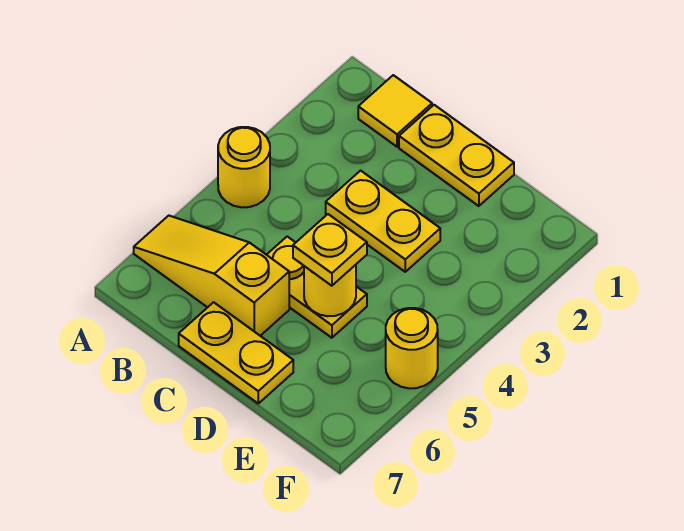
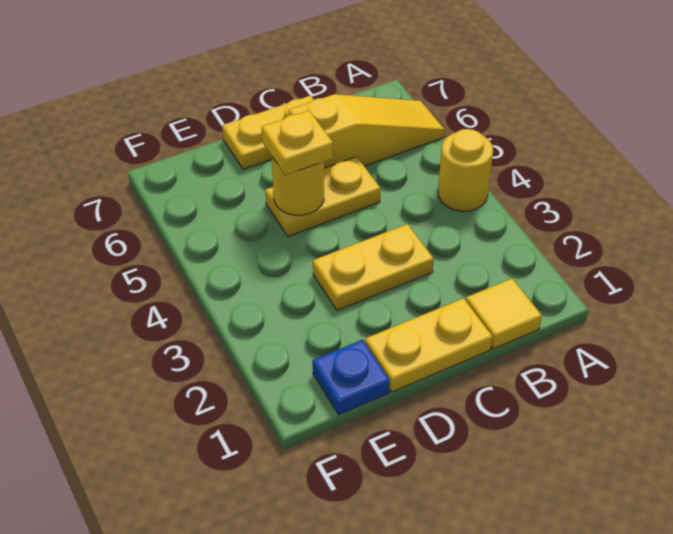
none -> blue plate E1 level 1
yellow round brick F5 level 1 -> none

